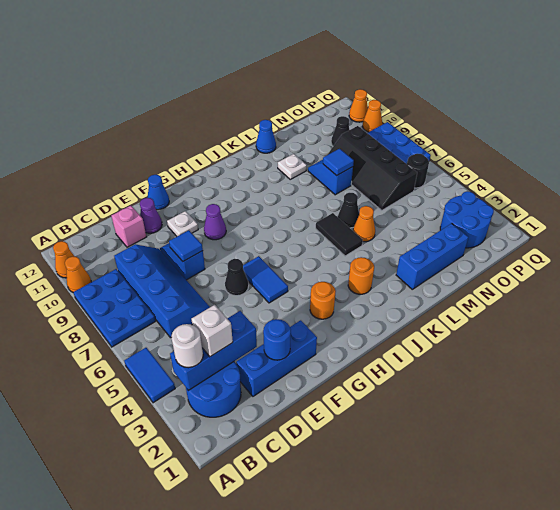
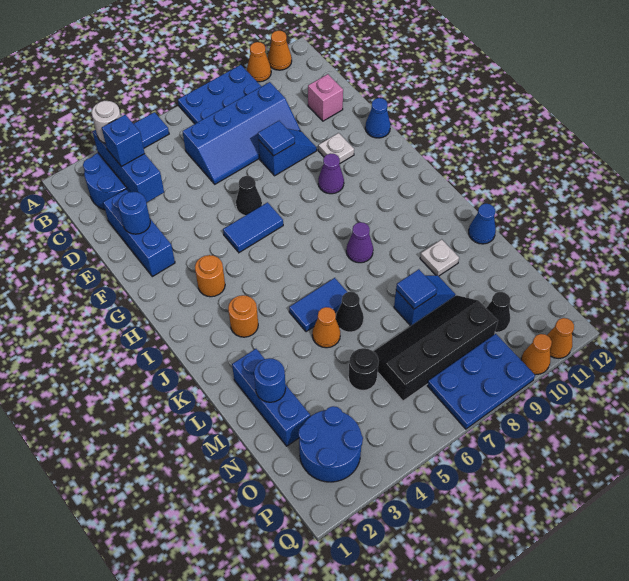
white brick C3 level 3 -> blue brick C3 level 3
purple cone E11 level 1 -> purple cone J8 level 1
black tile K5:K6 level 1 -> blue tile K5:K6 level 1
none -> blue round brick M2 level 2
black round brick P6 level 1 -> black round brick N5 level 1

